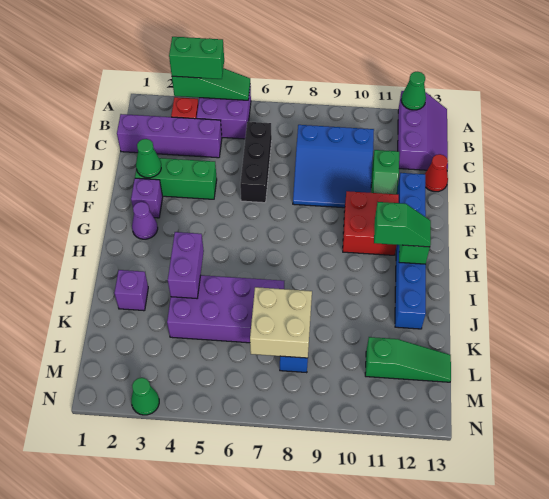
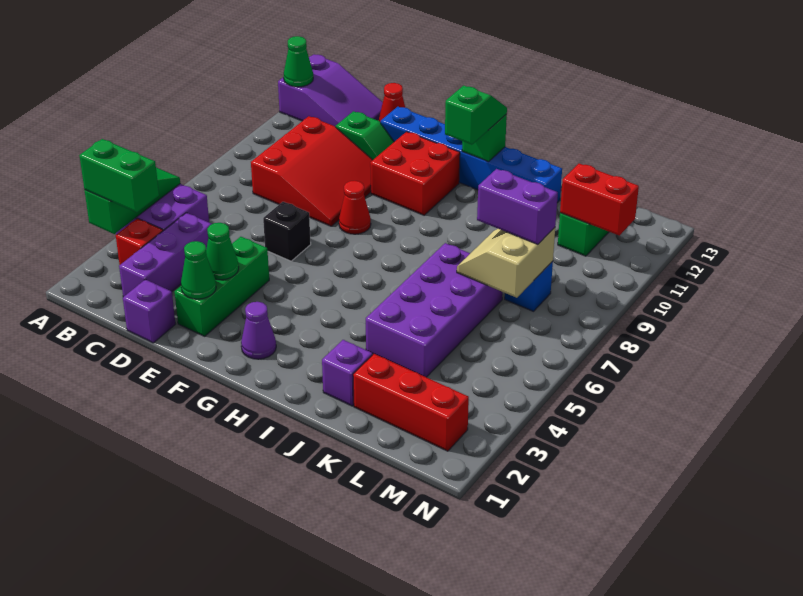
green brick A3:A4 level 3 -> green brick A3:B3 level 3
purple slope A12:C13 level 1 top 12 -> purple slope A12:C13 level 1 top A
purple brick C1:C4 level 1 -> purple brick C2:C4 level 1
black brick C6:E6 level 1 -> black brick E6 level 1
blue slope C8:E10 level 1 top C -> red slope C8:E10 level 1 top C
purple brick F2 level 1 -> purple brick D1 level 1
none -> red cone F8 level 1
purple brick I4:J4 level 2 -> purple brick K8:L8 level 3
none -> red brick K2:M2 level 1
tan brick K7:L8 level 2 -> tan slope K7:L8 level 2 top L
none -> red brick L11:M11 level 2
green cone N3 level 1 -> green cone E3 level 2

